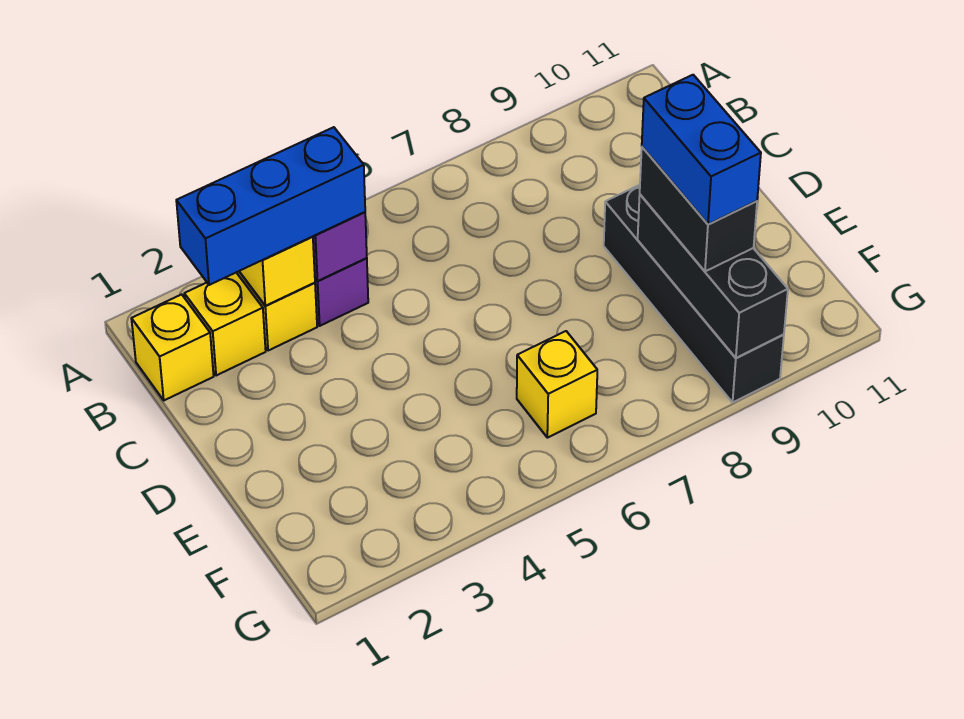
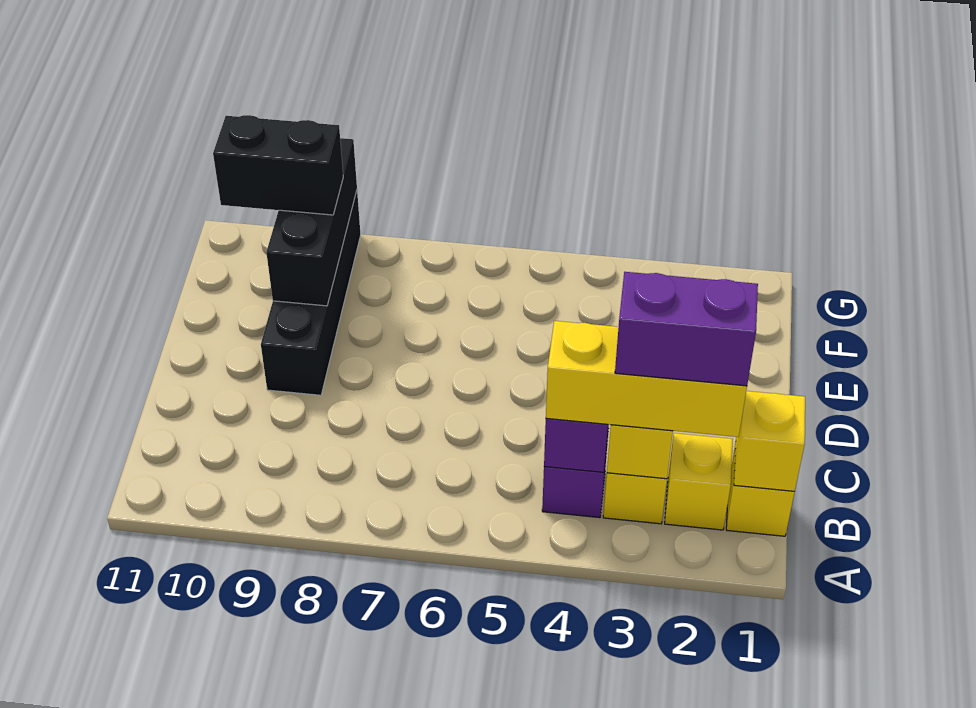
blue brick B2:B4 level 3 -> yellow brick B2:B4 level 3
none -> purple brick B2:B3 level 4
black brick E9:F9 level 3 -> black brick F9:F10 level 3
blue brick E9:F9 level 4 -> none
yellow brick F6 level 1 -> yellow brick B1 level 2

